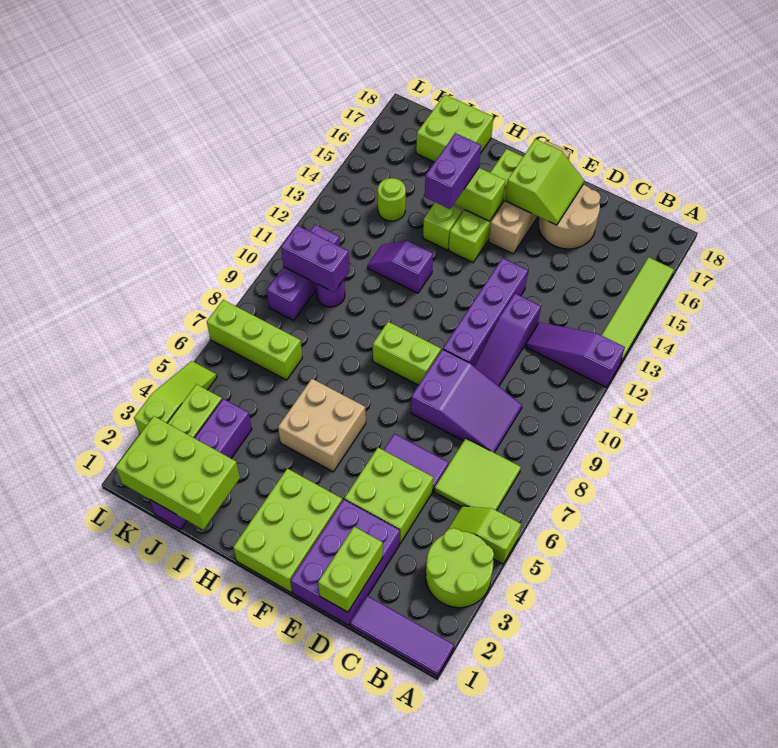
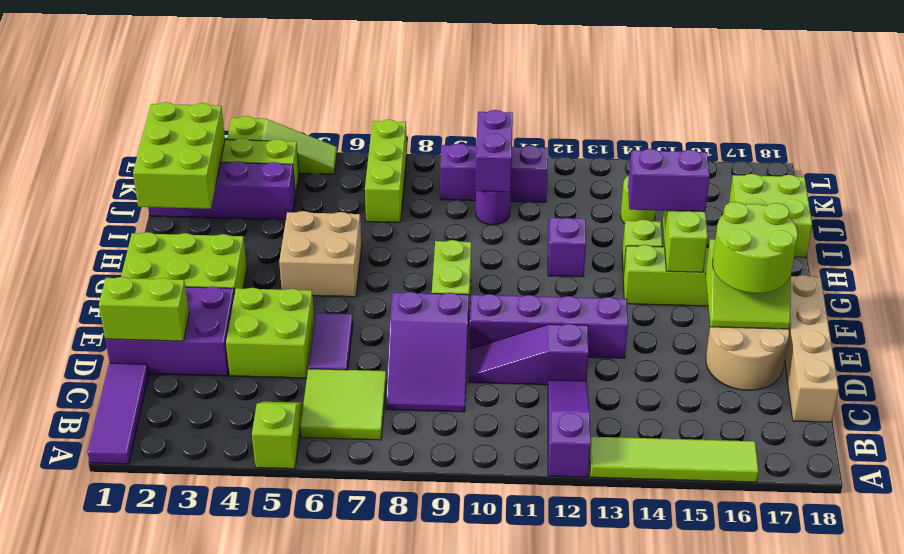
lime round brick A3:B4 level 1 -> lime round brick E16:F17 level 3
tan brick F15:F18 level 1 -> tan brick C18:F18 level 1

